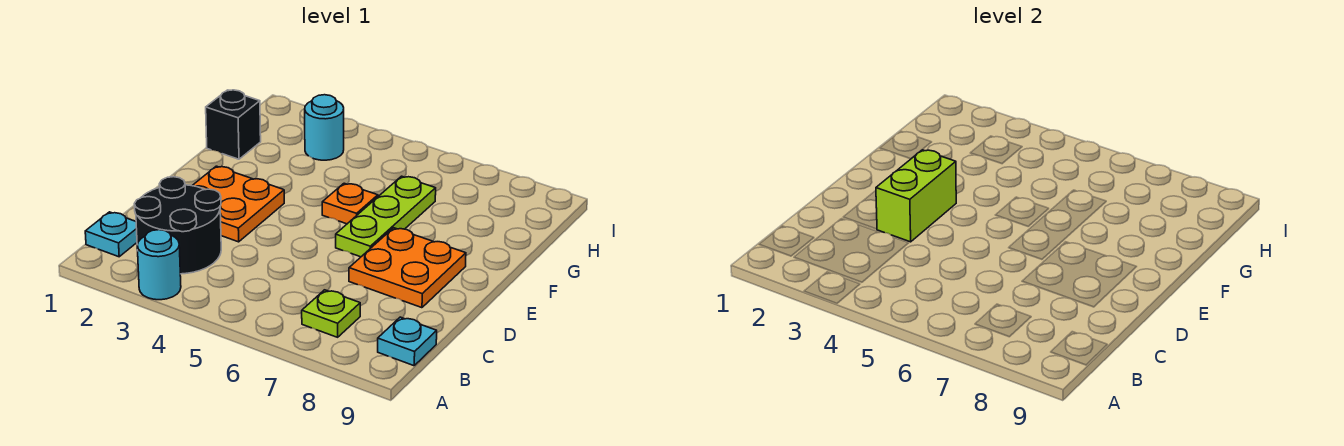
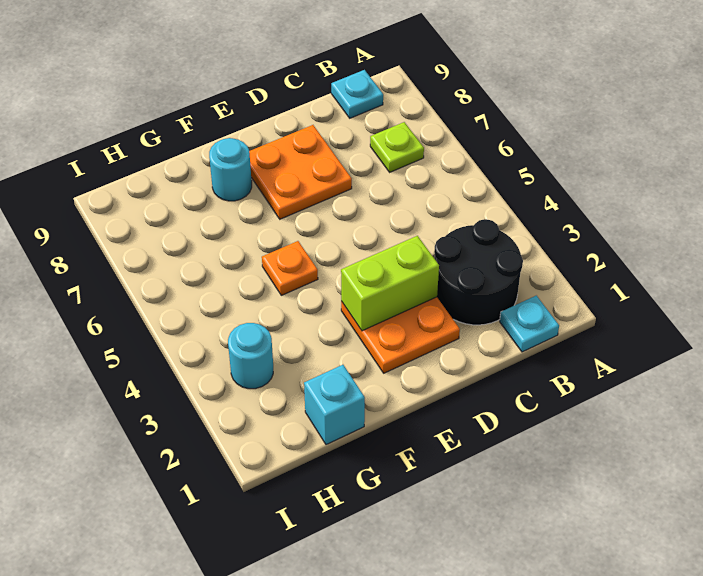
cyan round brick A3 level 1 -> cyan round brick F8 level 1
lime plate E6:G6 level 1 -> none
black brick G1 level 1 -> cyan brick G1 level 1

